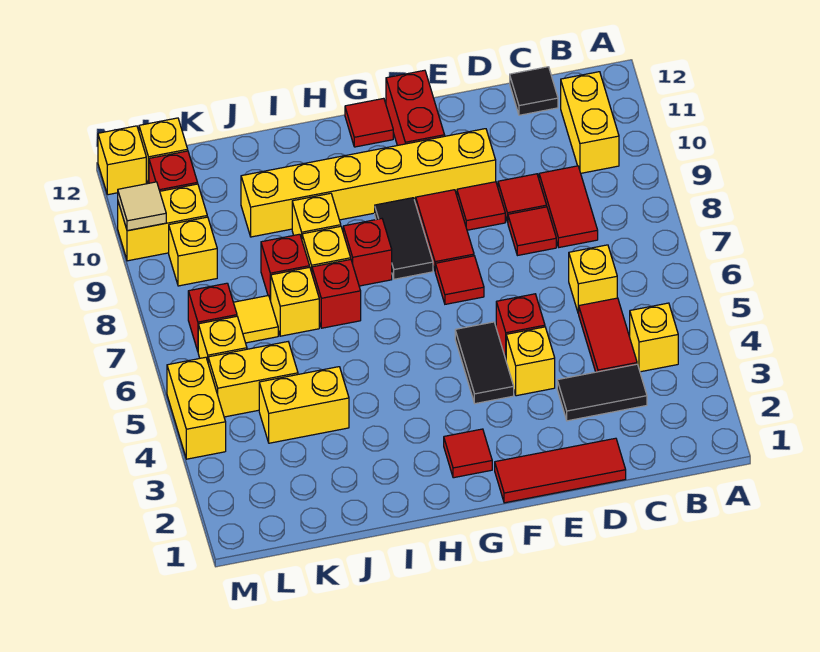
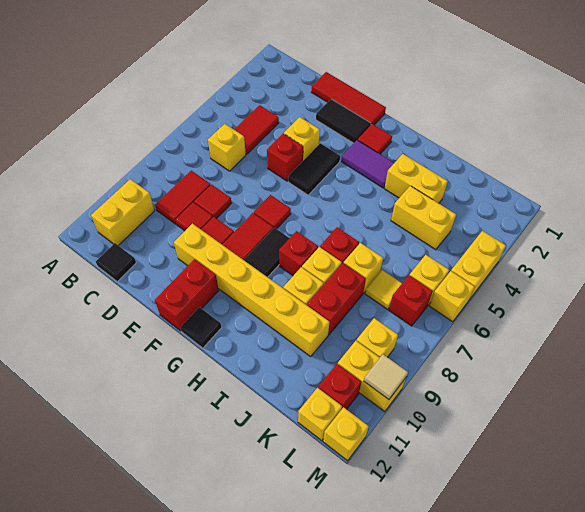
yellow brick B4 level 1 -> yellow brick M6 level 1
black tile C3:D3 level 1 -> black tile E2:F2 level 1
none -> purple tile G3:H3 level 1
red tile G12 level 1 -> black tile G12 level 1
red brick J8 level 1 -> red brick J8:J9 level 1
yellow brick K5:L5 level 1 -> yellow brick I3:J3 level 1

